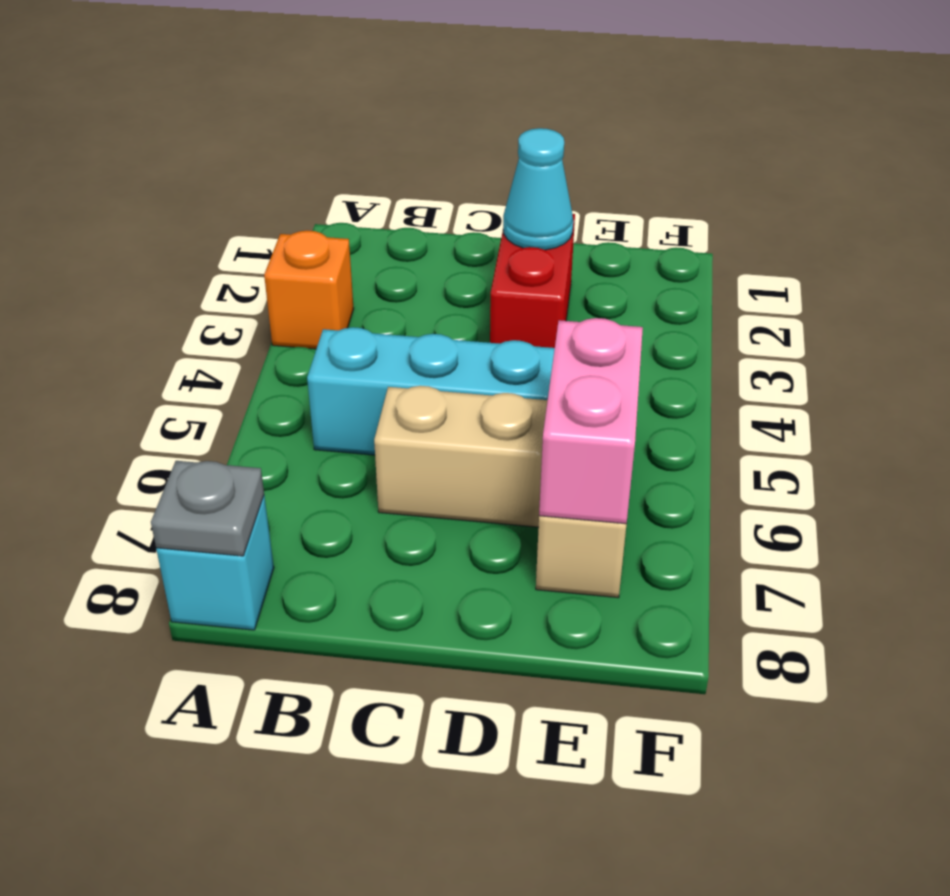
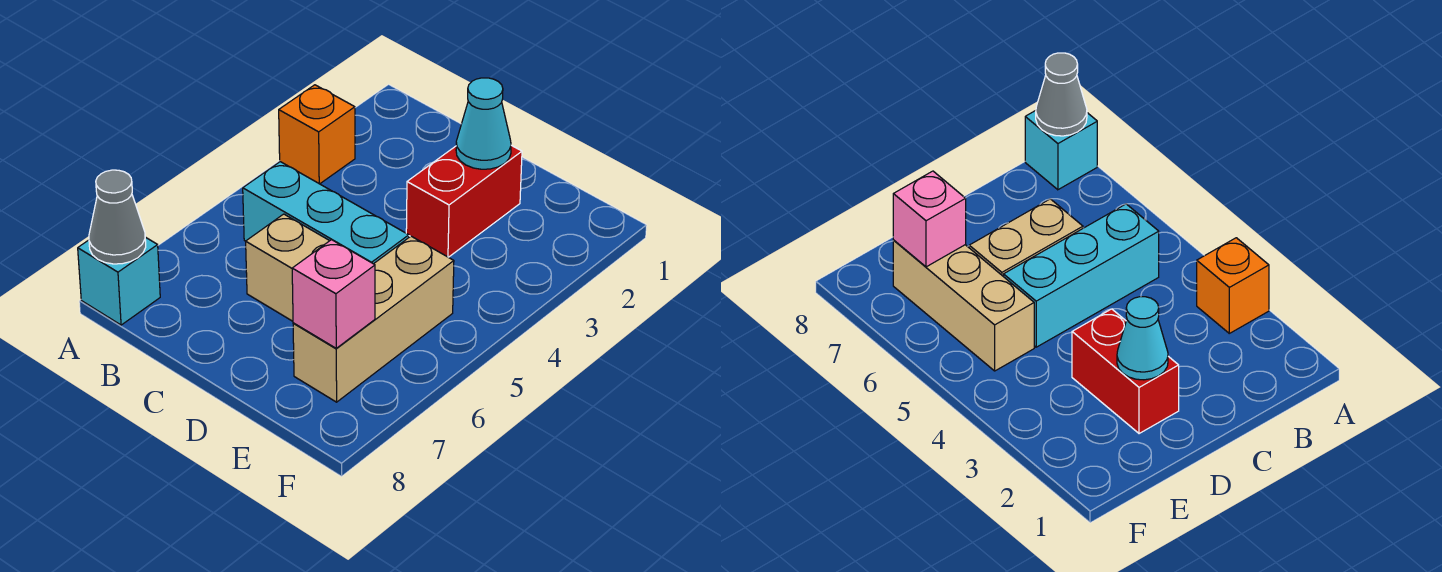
grey plate A8 level 2 -> grey cone A8 level 2
pink brick E6:E7 level 2 -> pink brick E7 level 2

